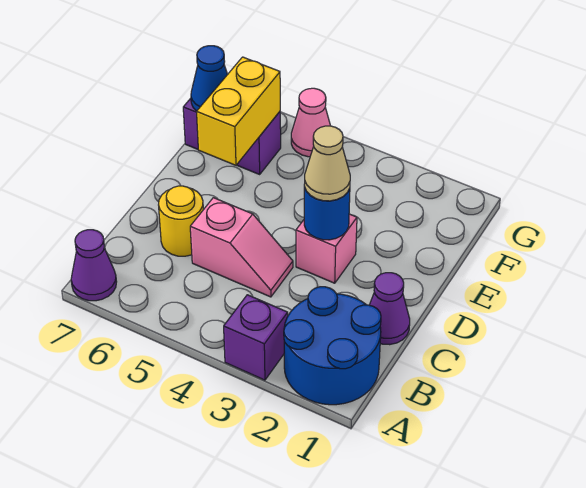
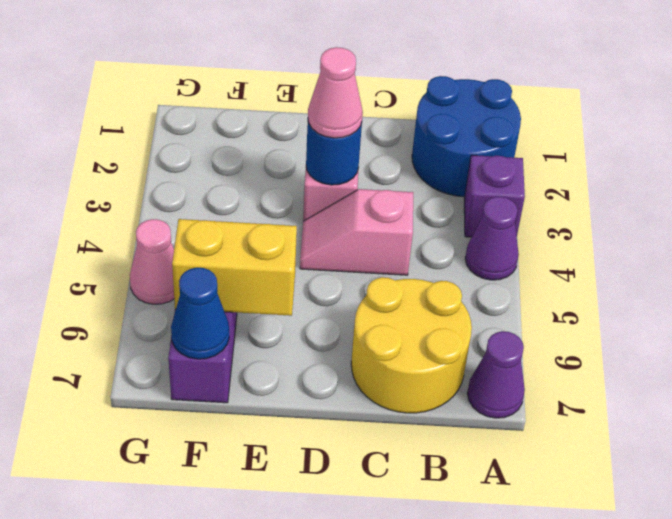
purple cone C1 level 1 -> purple cone A4 level 1
pink slope C4:C5 level 1 top 5 -> pink slope C4:D4 level 1 top C
yellow round brick C6 level 1 -> yellow round brick B6:C7 level 1
tan cone D3 level 3 -> pink cone D3 level 3

